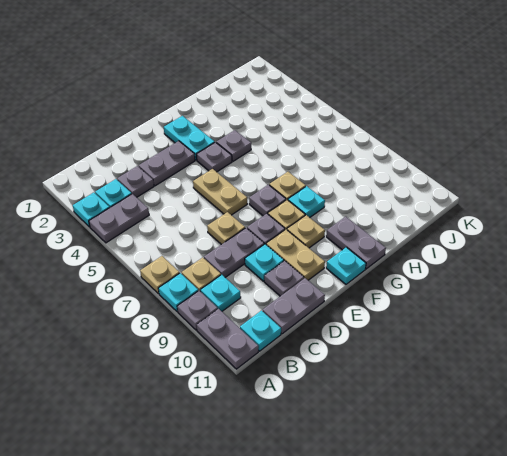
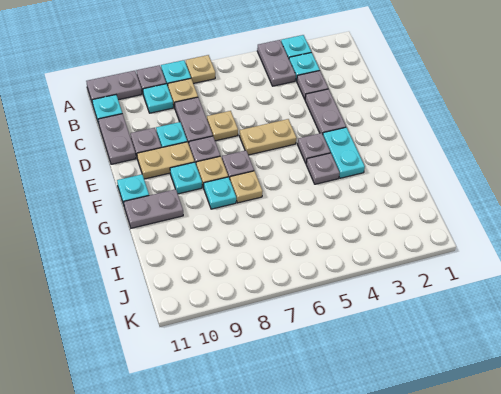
cyan plate F2:F3 level 1 -> cyan plate F3:G3 level 1
tan plate F9 level 1 -> cyan plate F9 level 1

